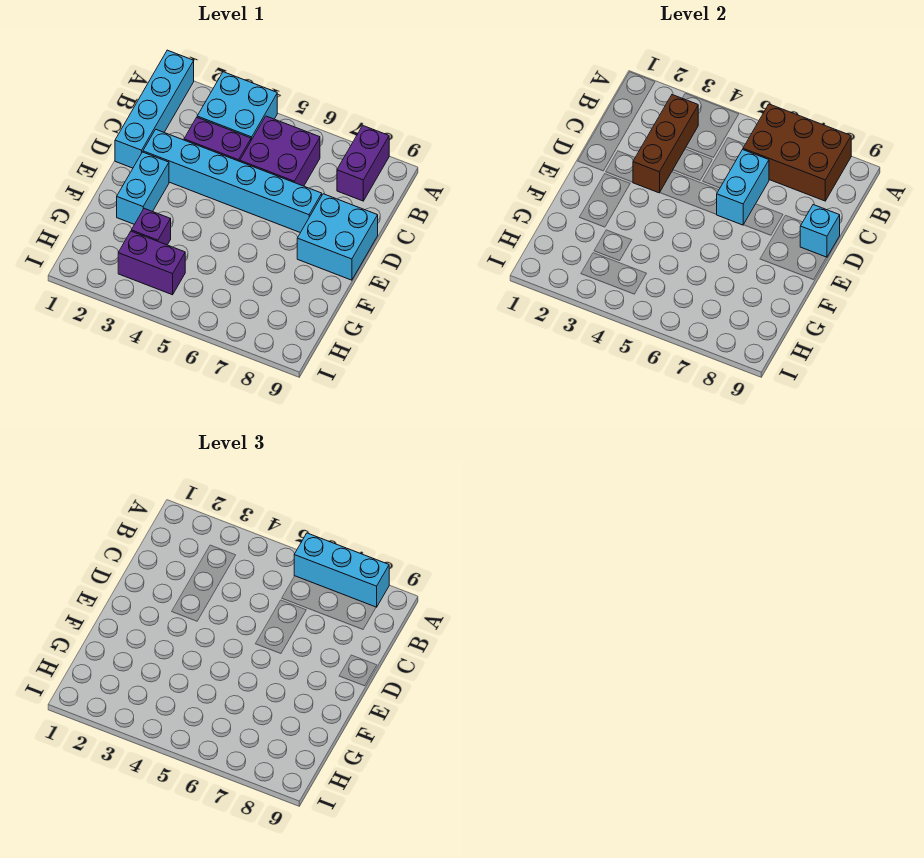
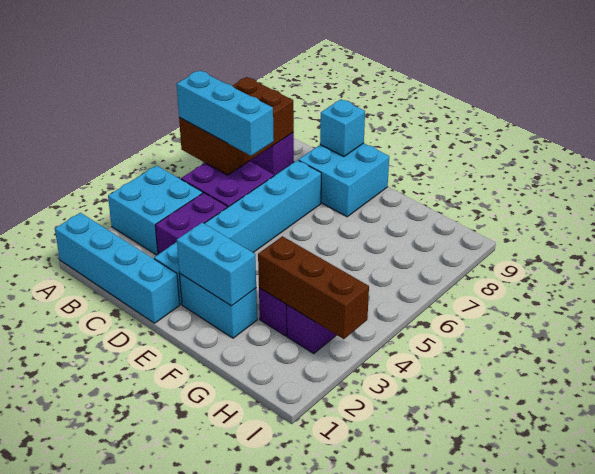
cyan brick A6:A8 level 3 -> cyan brick A6:C6 level 3
brown brick B3:D3 level 2 -> brown brick G3:I3 level 2
cyan brick C6:D6 level 2 -> cyan brick E2:F2 level 2

